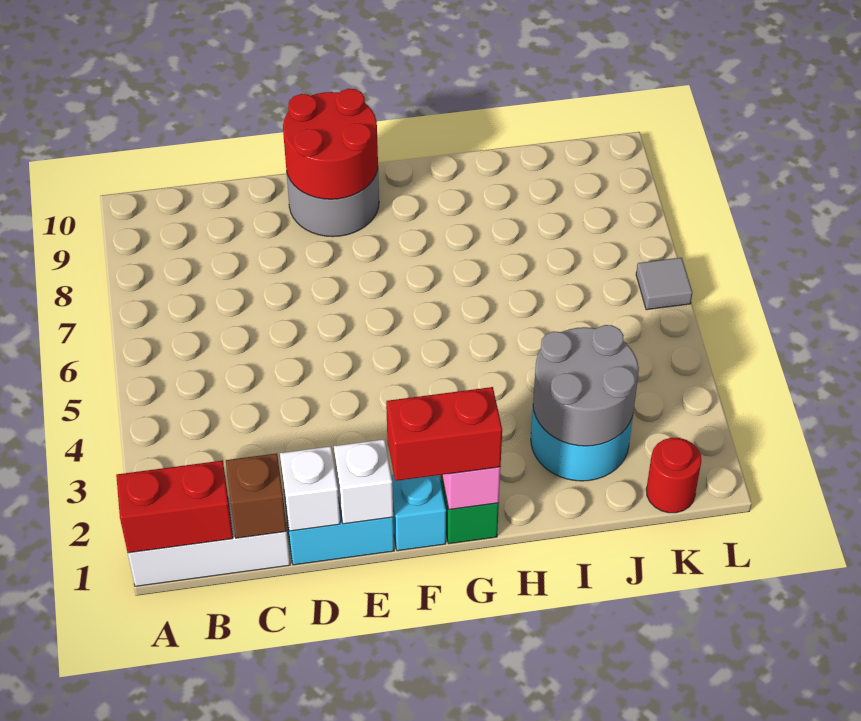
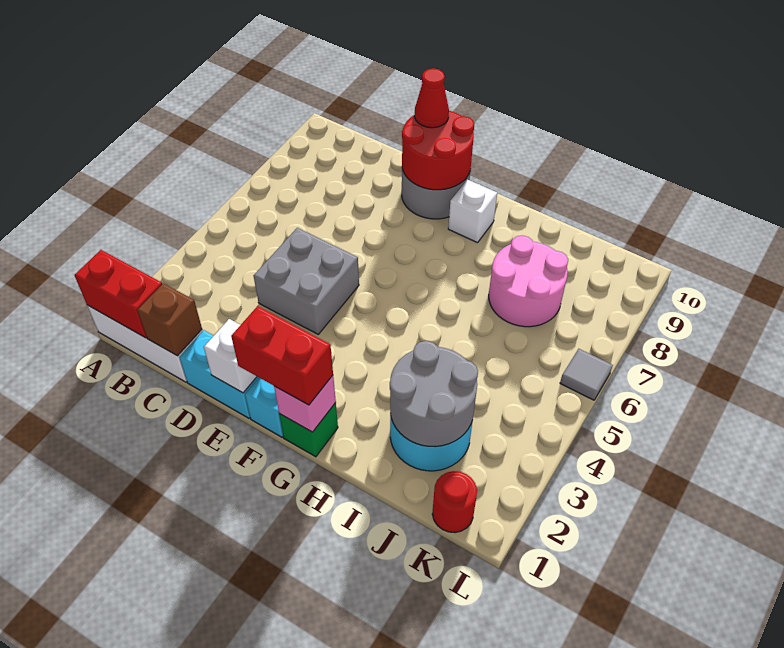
white brick D1 level 2 -> white brick G9 level 1
none -> grey brick D4:E5 level 1
none -> red cone E10 level 3
none -> pink round brick I7:J8 level 1

